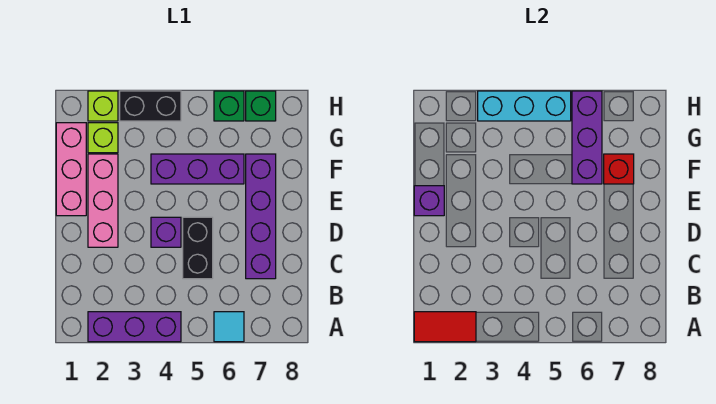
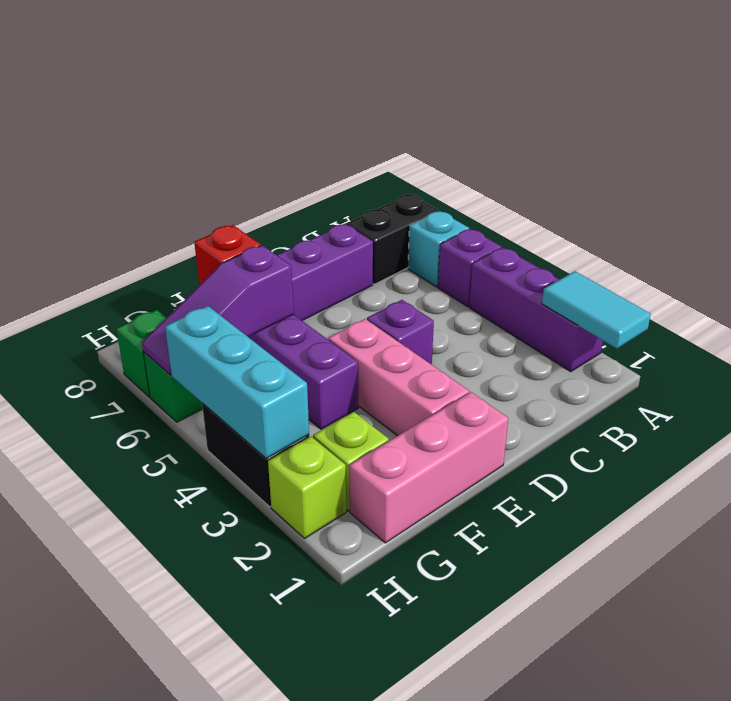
red tile A1:A2 level 2 -> cyan tile A1:A2 level 2
cyan tile A6 level 1 -> cyan brick A6 level 1
black brick C5:D5 level 1 -> black brick A7:B7 level 1
pink brick D2:F2 level 1 -> pink brick E2:E4 level 1
purple brick E1 level 2 -> purple brick A5 level 1
purple brick F6:H6 level 2 -> purple slope F6:H6 level 2 top F

